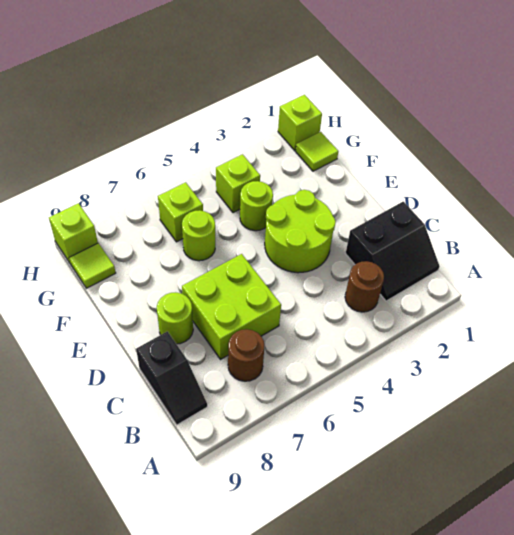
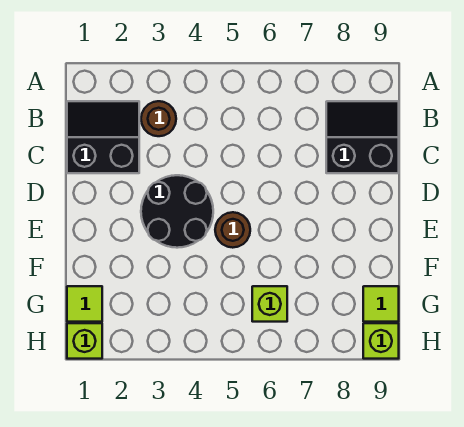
brown round brick B7 level 1 -> brown round brick E5 level 1
black slope B9:C9 level 1 top C -> black slope B8:C9 level 1 top C
lime brick C6:D7 level 1 -> none
lime round brick D3:E4 level 1 -> black round brick D3:E4 level 1
lime round brick D8 level 1 -> none
lime round brick F4 level 1 -> none
lime round brick F6 level 1 -> none
lime brick G4 level 1 -> none

